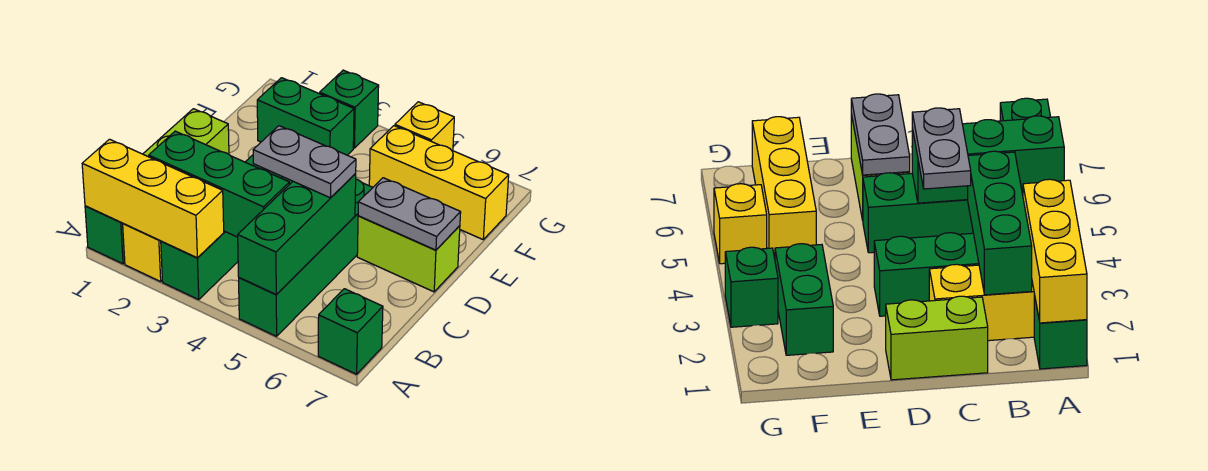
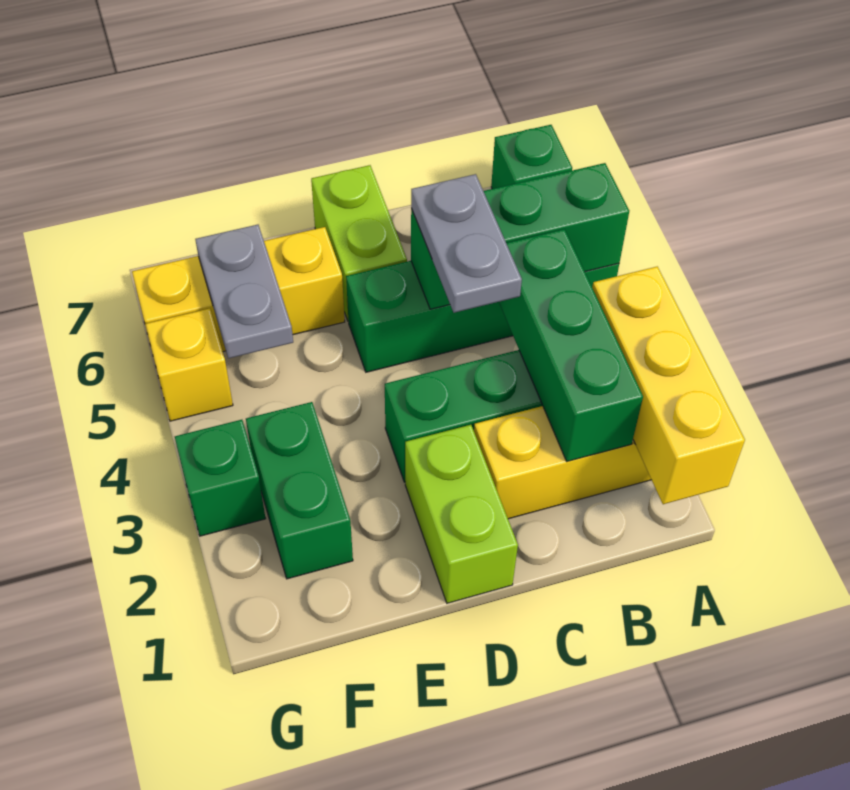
green brick A1 level 1 -> none
lime brick C1:D1 level 1 -> lime brick D1:D2 level 1
grey plate D6:D7 level 2 -> grey plate F5:F6 level 2
yellow brick F5:F7 level 1 -> yellow brick E6:G6 level 1

